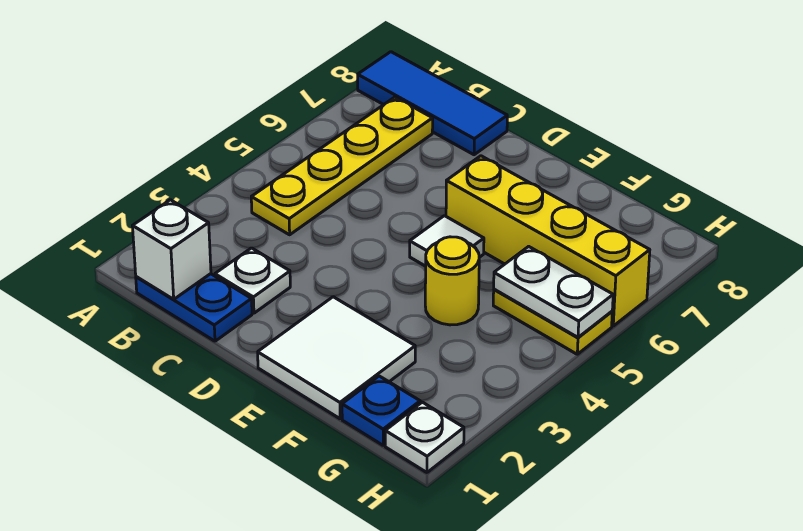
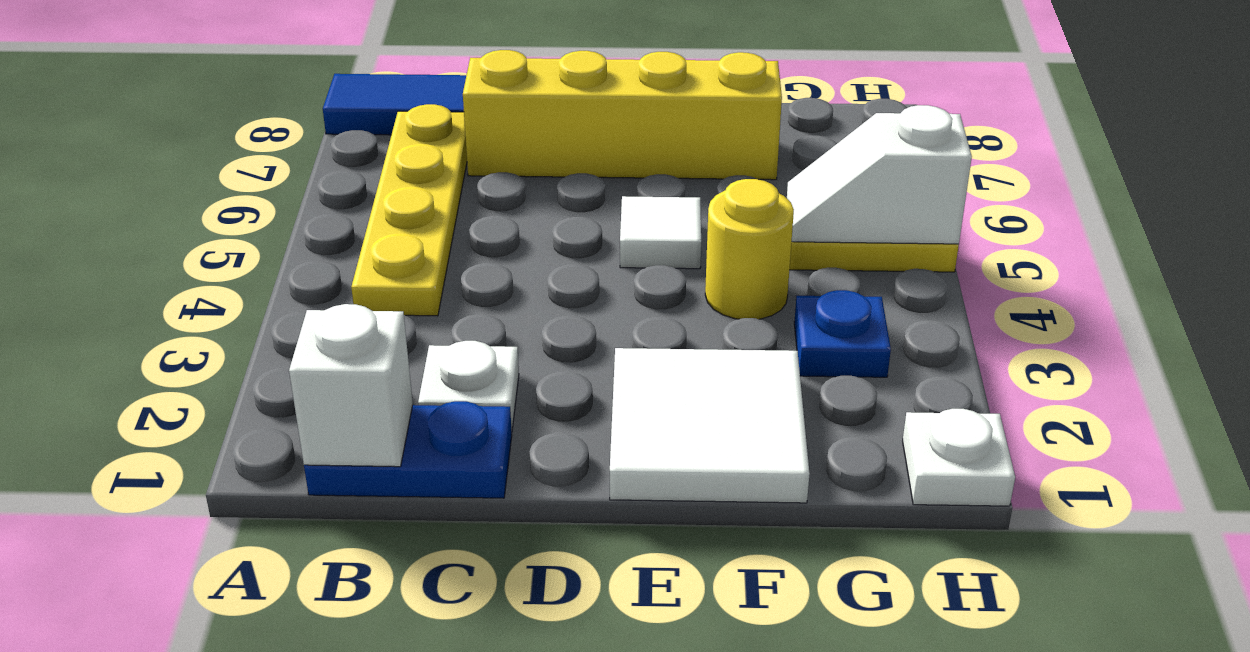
yellow brick E6:H6 level 1 -> yellow brick C7:F7 level 1
blue plate G1 level 1 -> blue plate G3 level 1
white plate G5:H5 level 2 -> white slope G5:H5 level 2 top H

